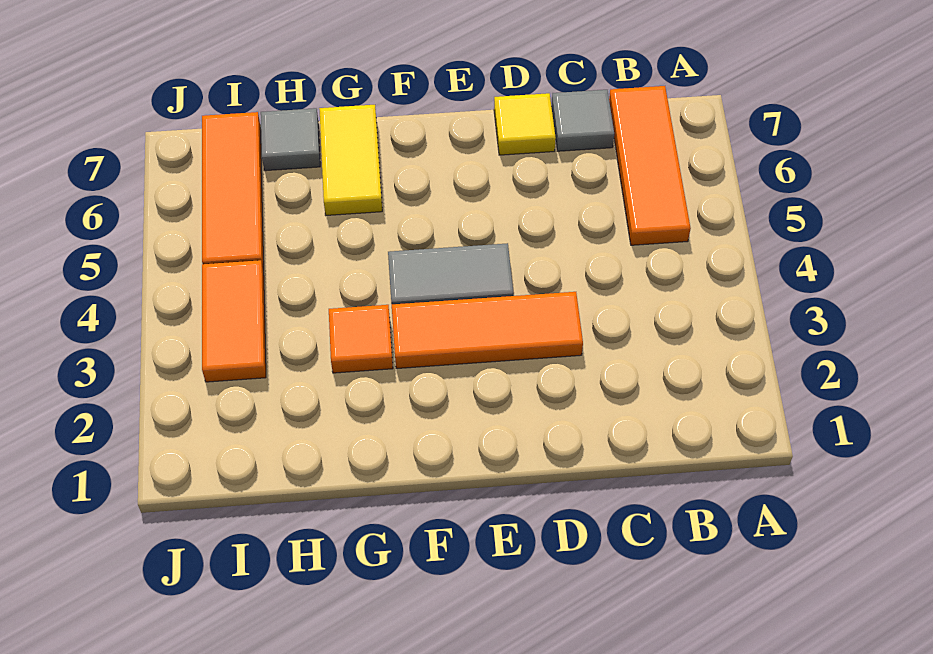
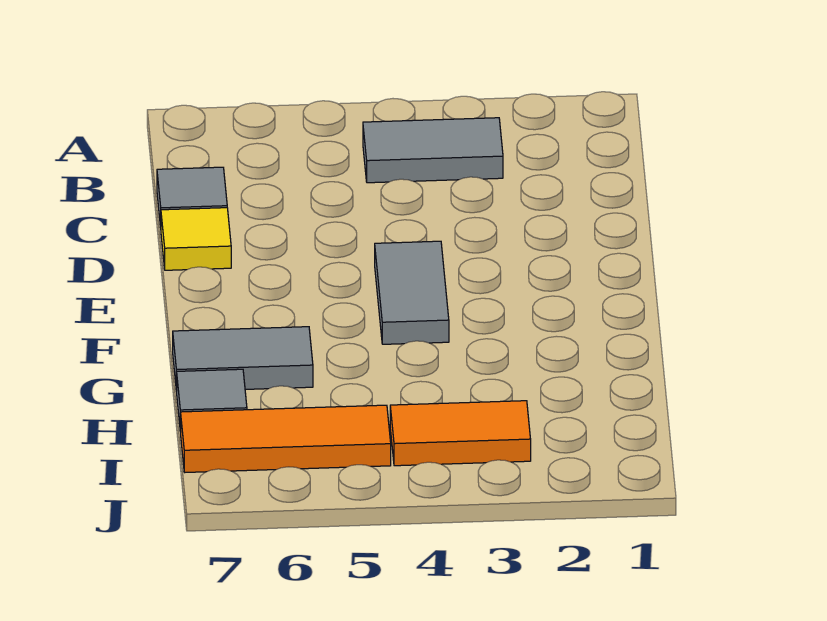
none -> grey tile B3:B4 level 1
orange tile B5:B7 level 1 -> none
orange tile D3:F3 level 1 -> none
orange tile G3 level 1 -> none
yellow tile G6:G7 level 1 -> grey tile G6:G7 level 1

